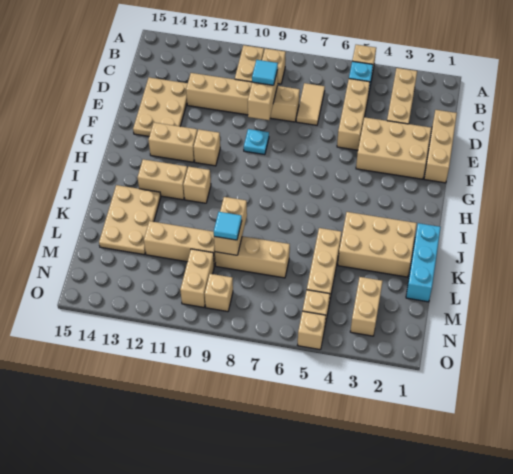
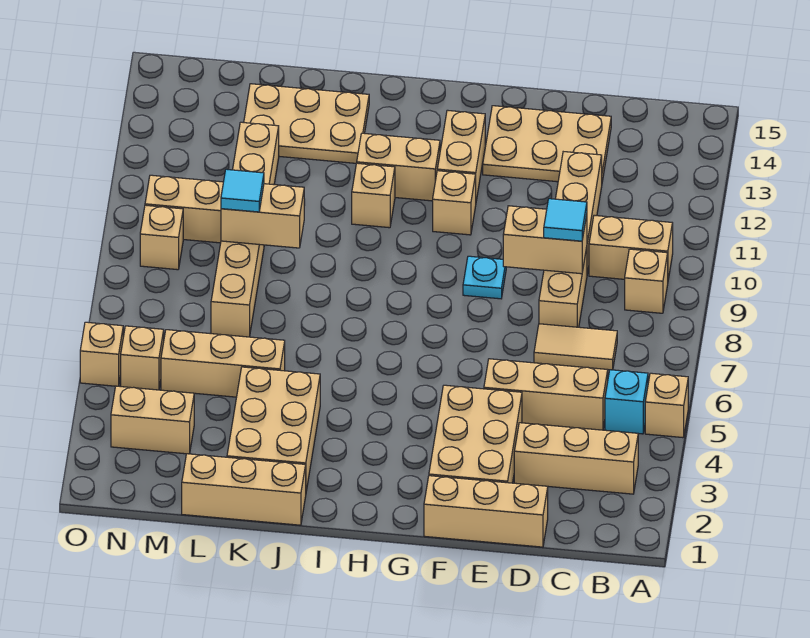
tan brick I12:I13 level 1 -> tan brick H12:I12 level 1
cyan brick J1:L1 level 1 -> tan brick J1:L1 level 1

